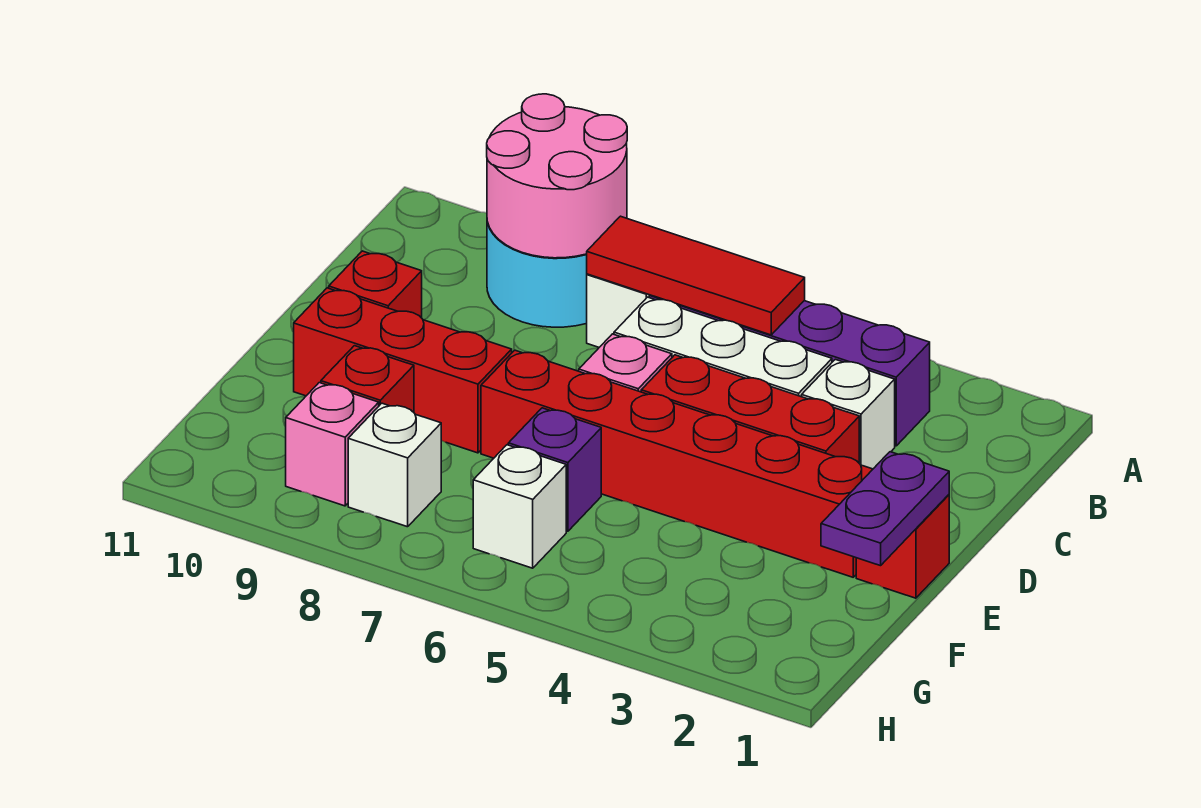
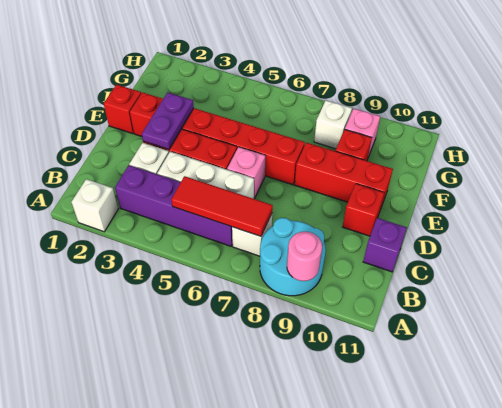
pink round brick A8:B9 level 2 -> pink round brick A9 level 2
purple plate E1:F1 level 2 -> purple plate D3:E3 level 2
purple brick F6 level 1 -> purple brick C11 level 1
white brick G6 level 1 -> white brick A2 level 1

